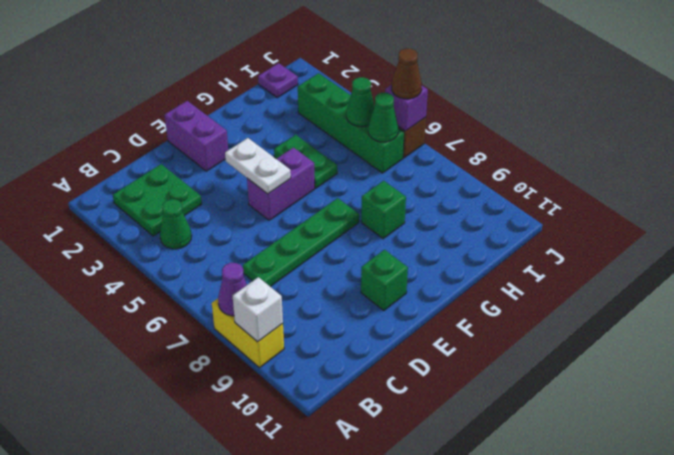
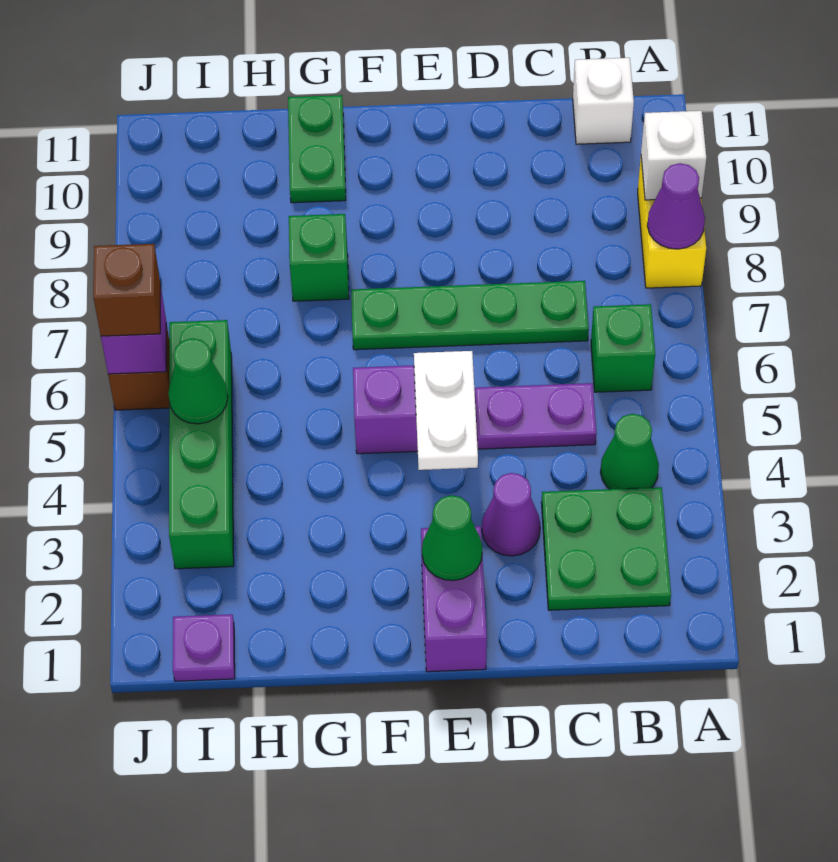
none -> white brick B11 level 1
none -> purple plate C5:D5 level 1
none -> purple cone D3 level 1
green brick E10 level 1 -> green brick B6 level 1
green plate G4:G5 level 1 -> green plate G10:G11 level 1
green cone I6 level 2 -> green cone E2 level 2
brown cone J6 level 3 -> brown brick J6 level 3

